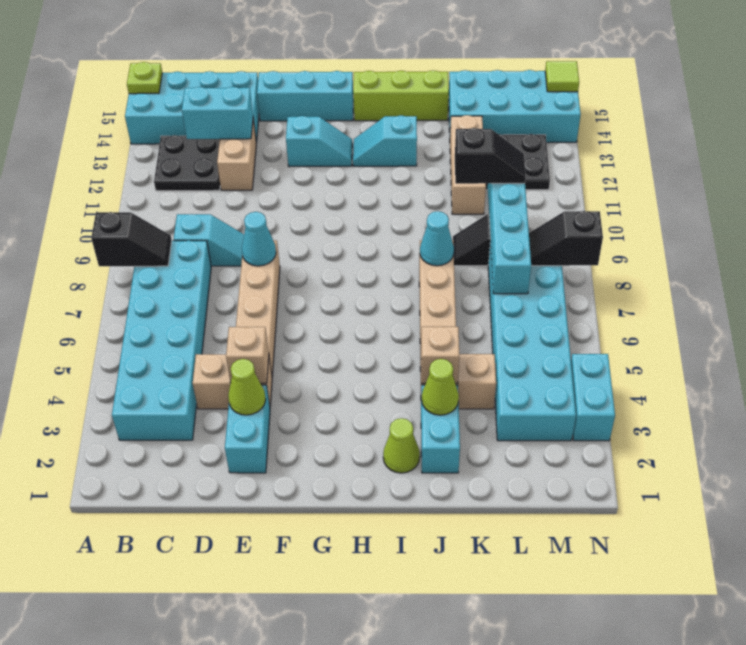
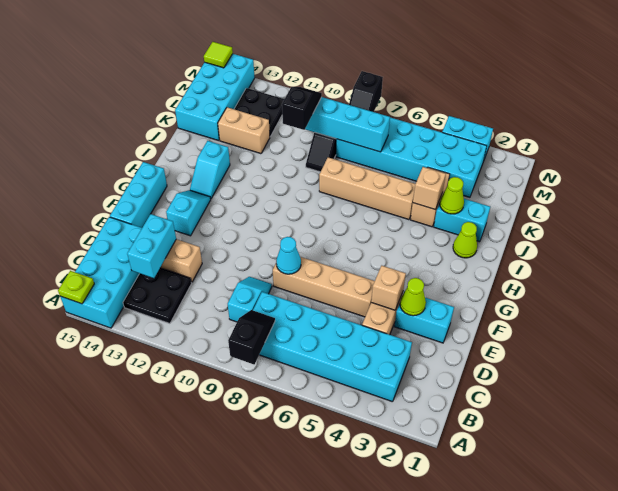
lime brick H15:J15 level 1 -> none
cyan cone J8 level 2 -> none
tan brick K11:K13 level 1 -> tan brick K12:K13 level 1

